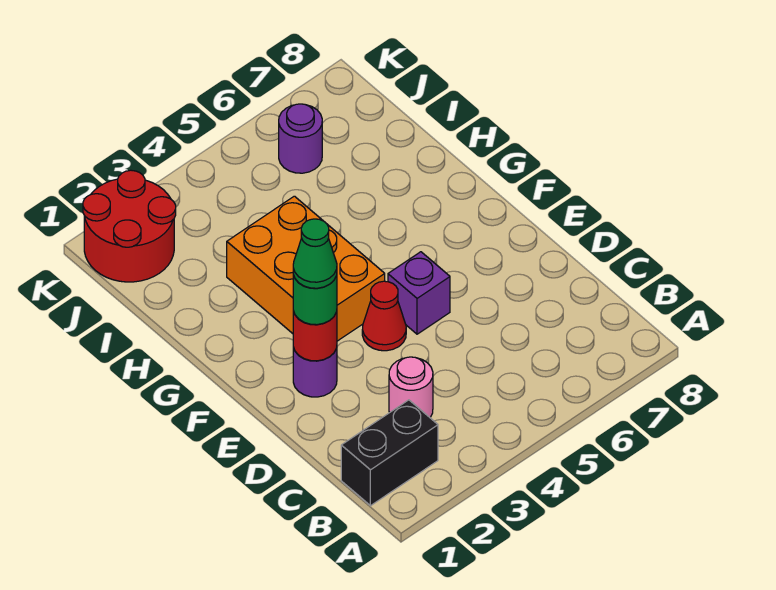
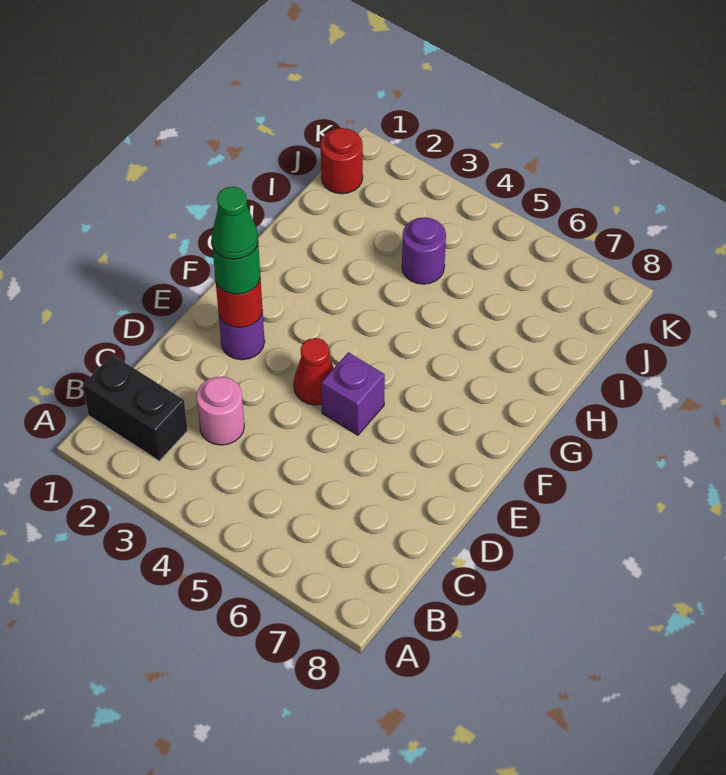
orange brick F3:H4 level 1 -> none
red round brick J1:K2 level 1 -> red round brick J1 level 1
purple round brick J6 level 1 -> purple round brick I4 level 1

